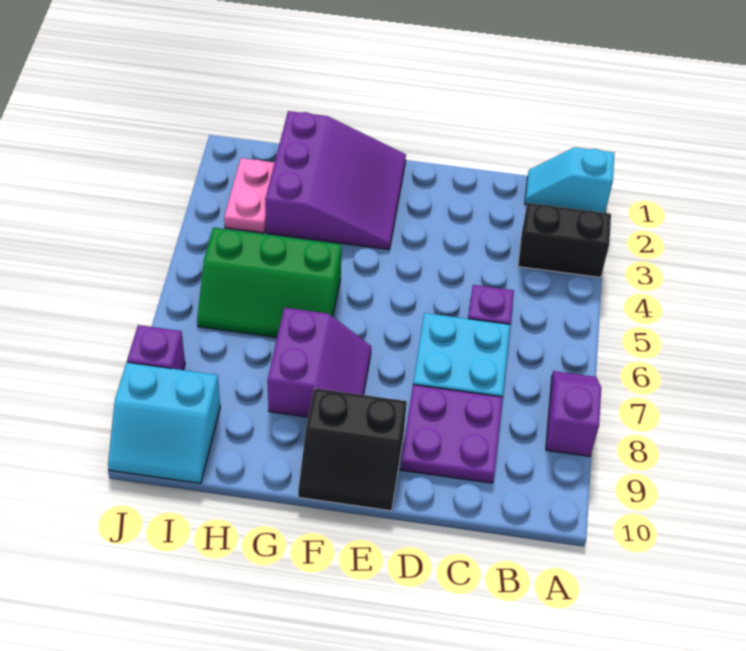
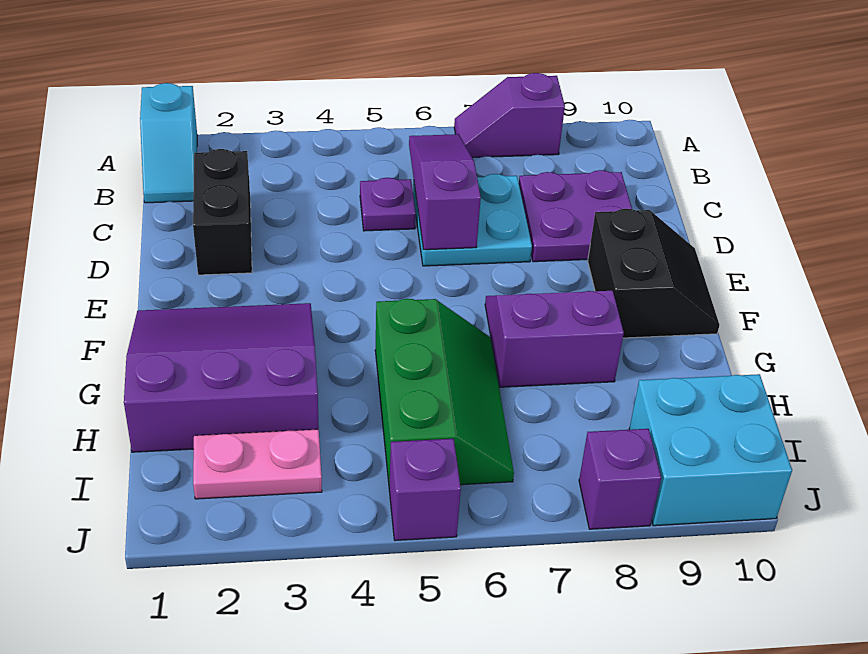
black brick A3:B3 level 1 -> black brick C2:D2 level 1
none -> purple slope B6:D6 level 2 top D
cyan slope I9:J10 level 1 top 9 -> cyan brick I9:J10 level 1
none -> purple brick J5 level 1

